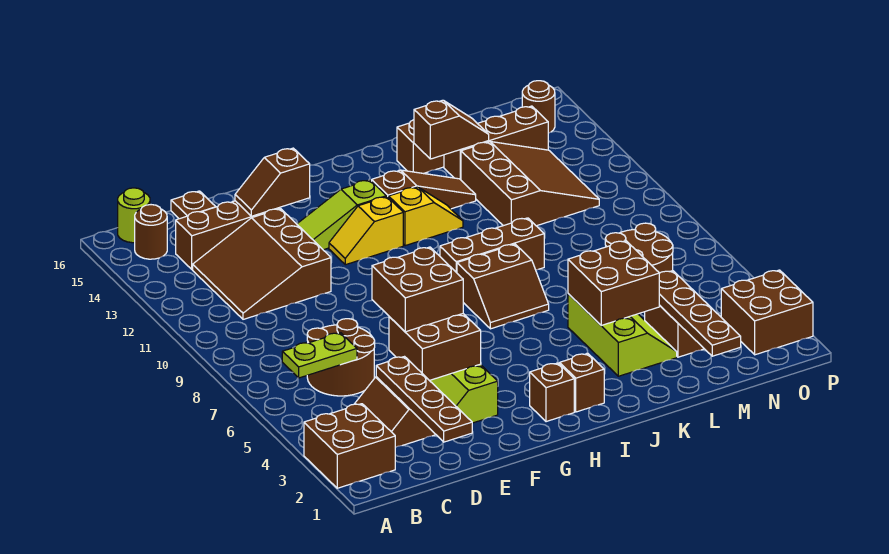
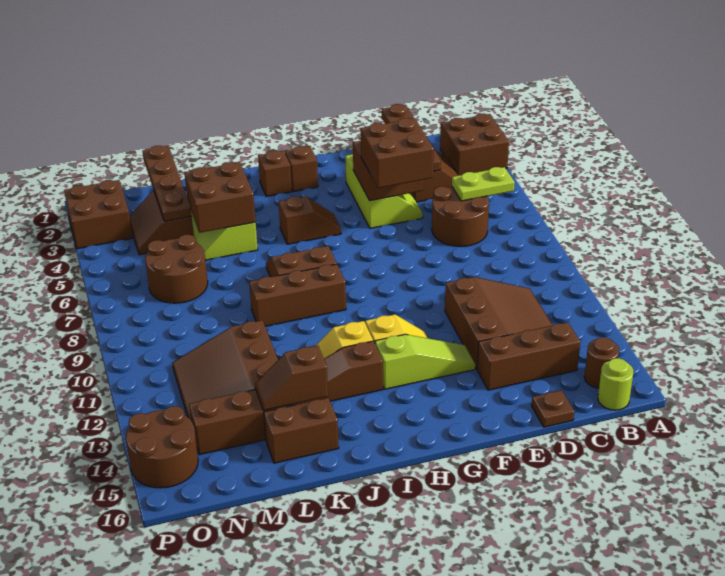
brown slope E14:F14 level 2 top F -> brown slope H5:I5 level 1 top I
brown round brick O15 level 1 -> brown round brick O14:P15 level 1

